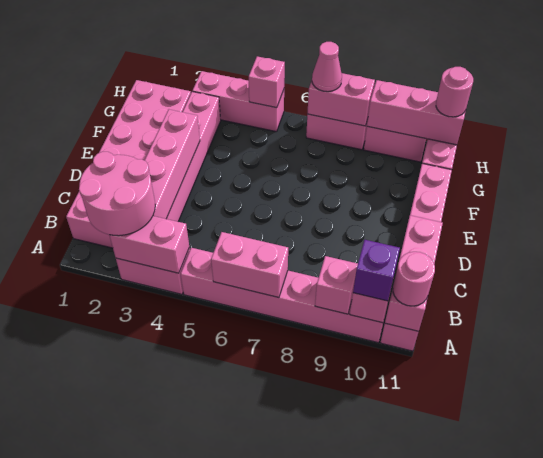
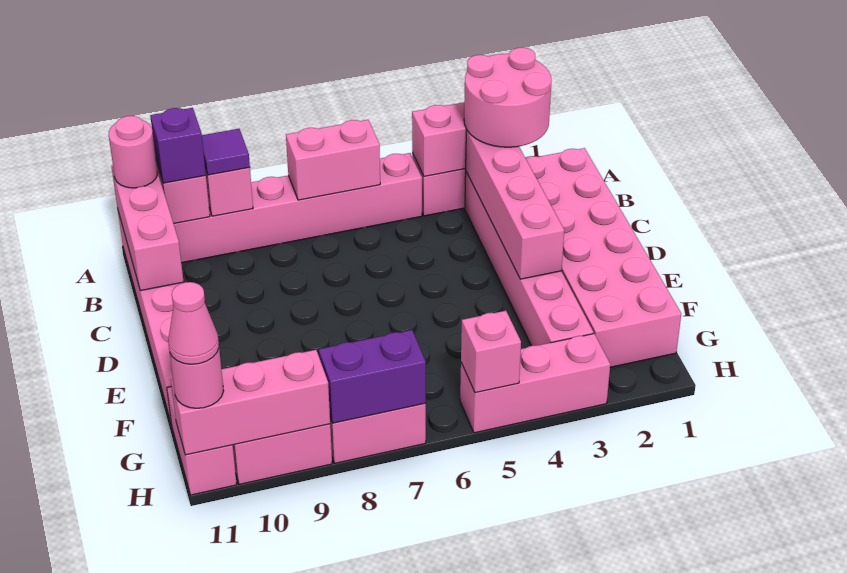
none -> purple tile A9 level 3
pink brick H7:H8 level 2 -> purple brick H7:H8 level 2
pink cone H7 level 3 -> pink cone H11 level 4

